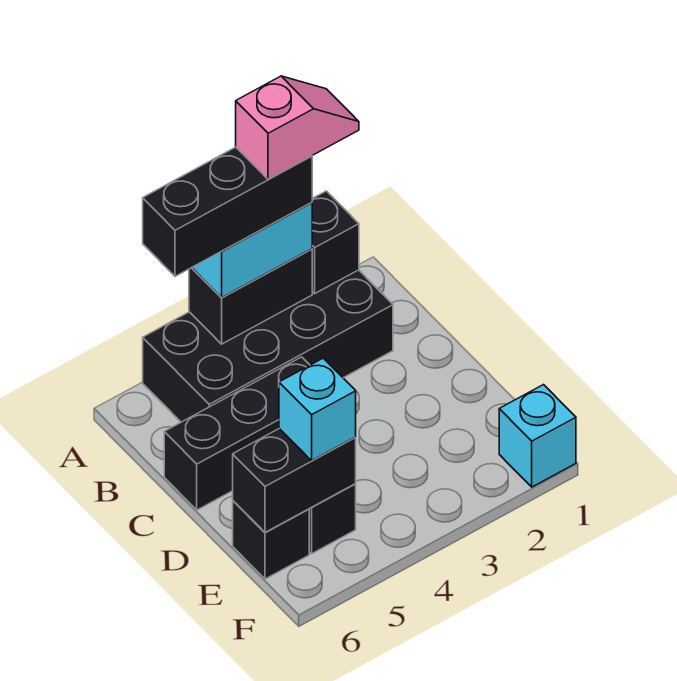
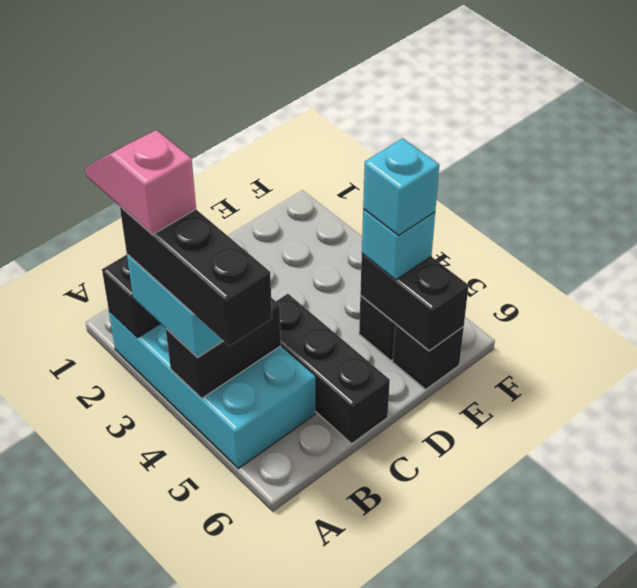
black brick A2:B5 level 1 -> cyan brick A2:B5 level 1
black brick A3:A4 level 2 -> black brick A4:B4 level 2
cyan brick F1 level 1 -> cyan brick E5 level 4

